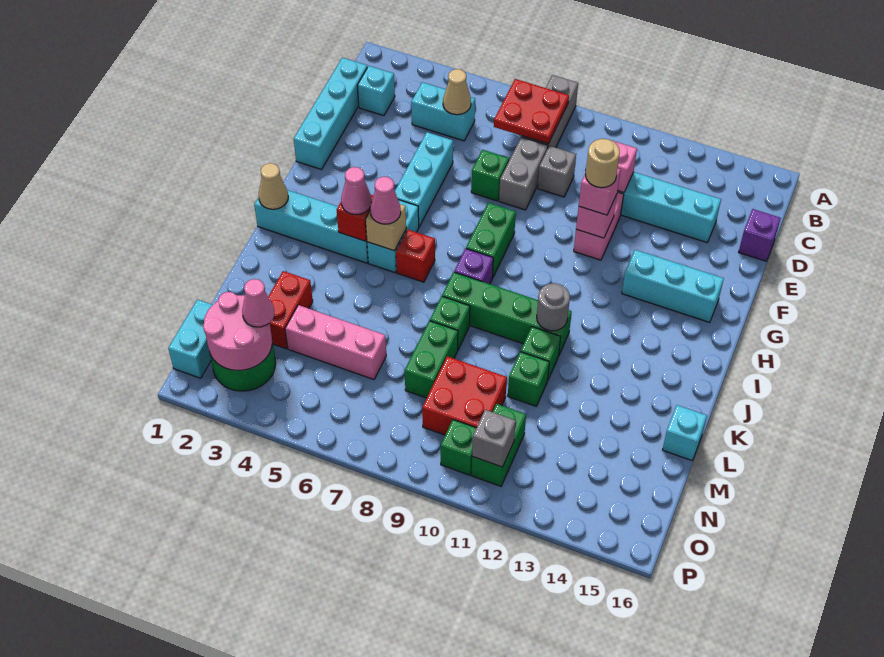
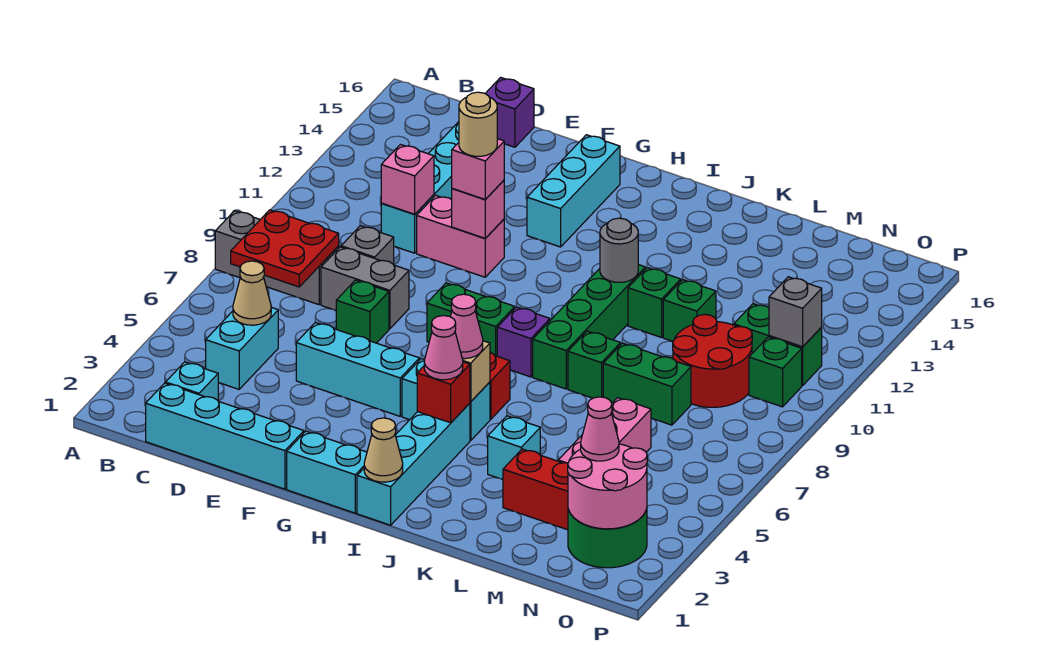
cyan brick L16 level 1 -> cyan brick K4 level 1
red brick M9:N10 level 1 -> red round brick M9:N10 level 1
cyan brick N1:O1 level 1 -> cyan brick G1:H1 level 1

